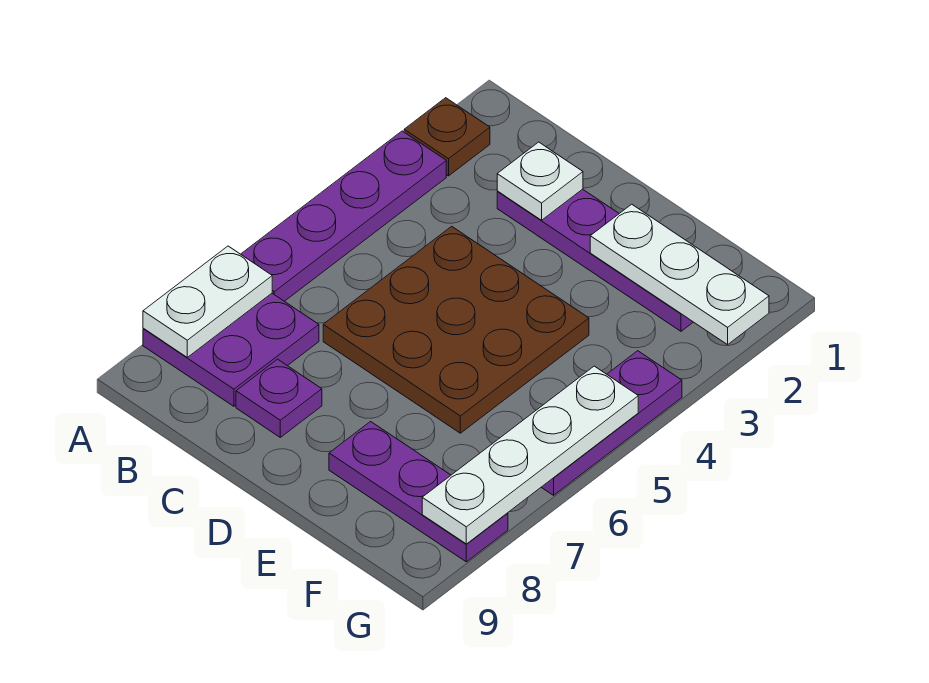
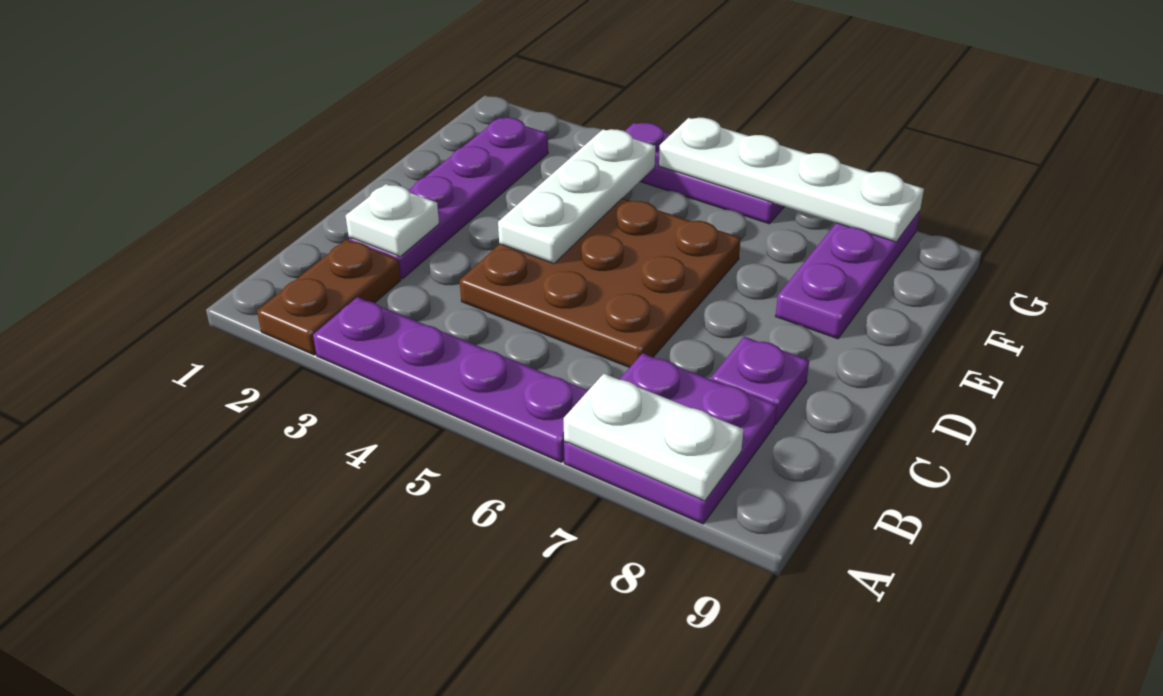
brown plate A2 level 1 -> brown plate A2:B2 level 1
white plate E2:G2 level 2 -> white plate D4:F4 level 2

